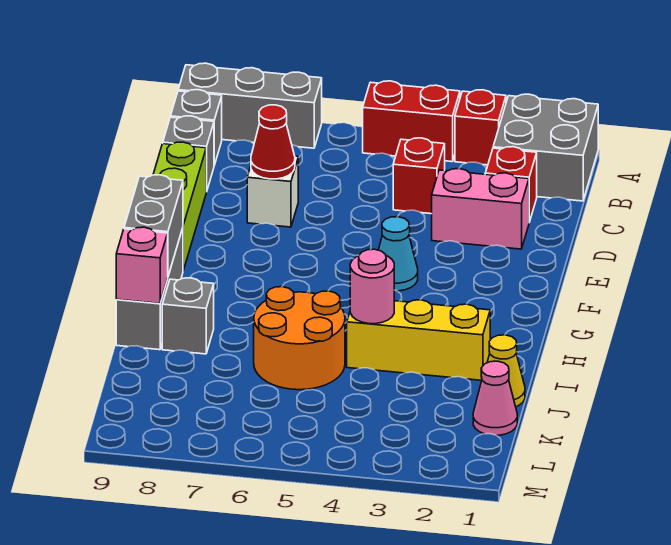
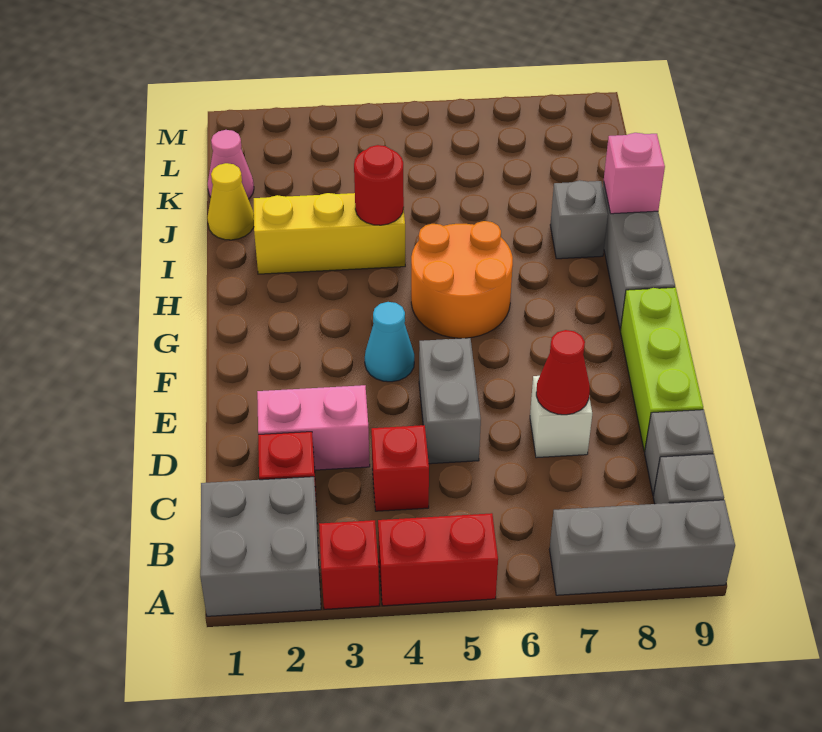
grey brick G9:H9 level 2 -> grey brick D5:E5 level 1
pink round brick I4 level 2 -> red round brick I4 level 2
orange round brick I5:J6 level 1 -> orange round brick G5:H6 level 1

